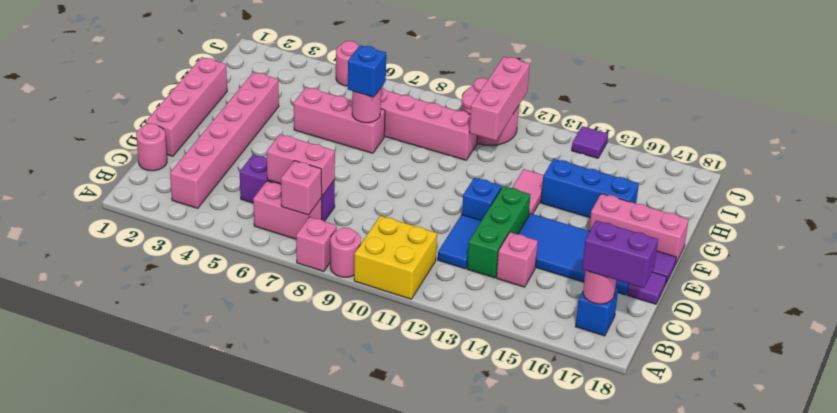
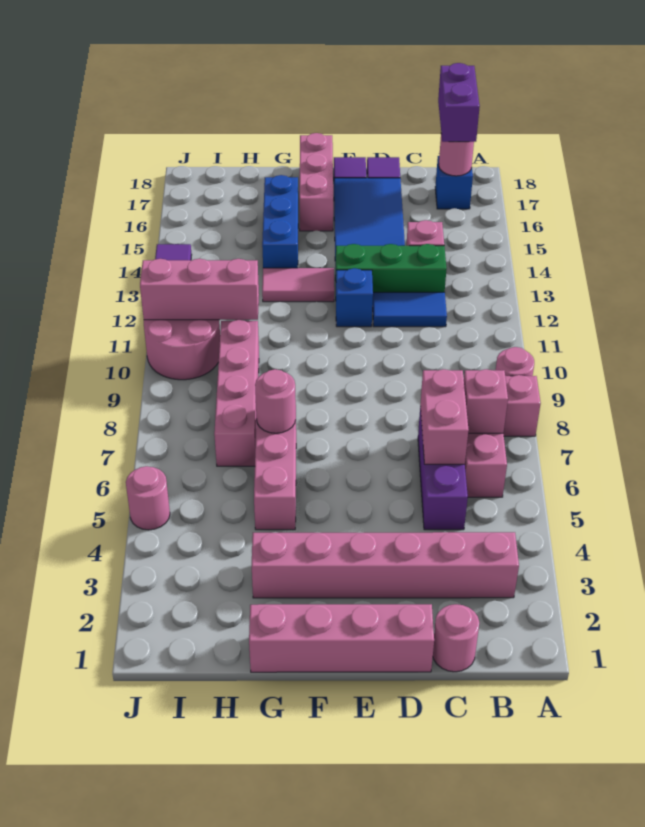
yellow brick A10:B11 level 1 -> none
blue brick G7 level 3 -> none

